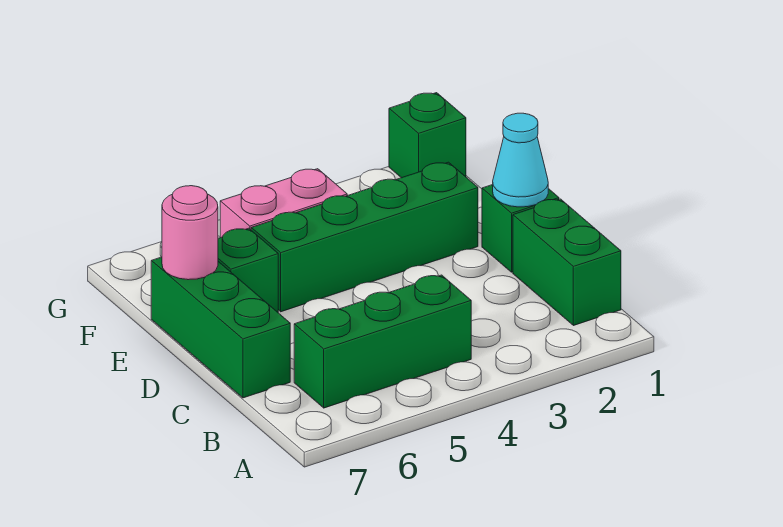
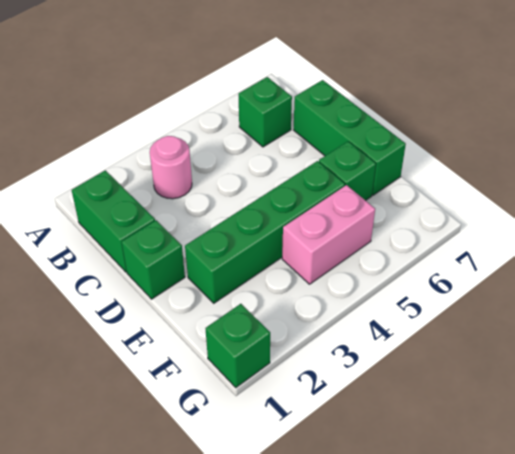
green brick B4:B6 level 1 -> green brick B6 level 1
cyan cone D1 level 2 -> none
pink round brick E7 level 2 -> pink round brick B3 level 1

